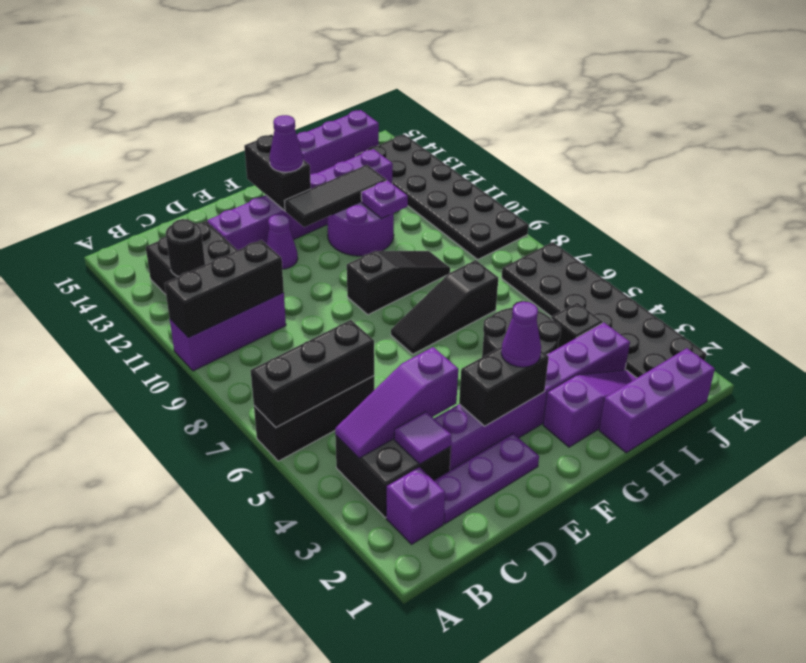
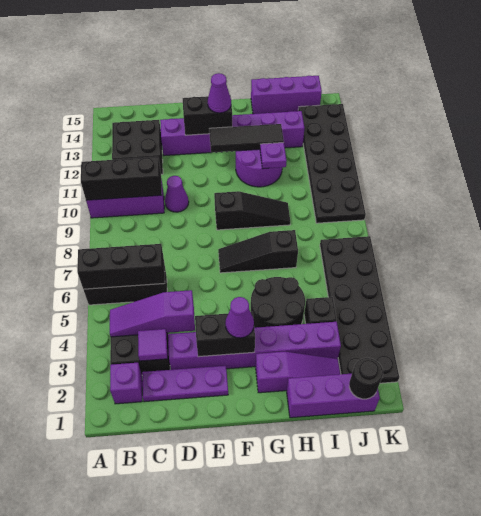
black round brick B12 level 2 -> black round brick J1 level 2
purple cone E12 level 1 -> purple cone D10 level 1
black brick F13:F14 level 2 -> black brick E13:F13 level 2

